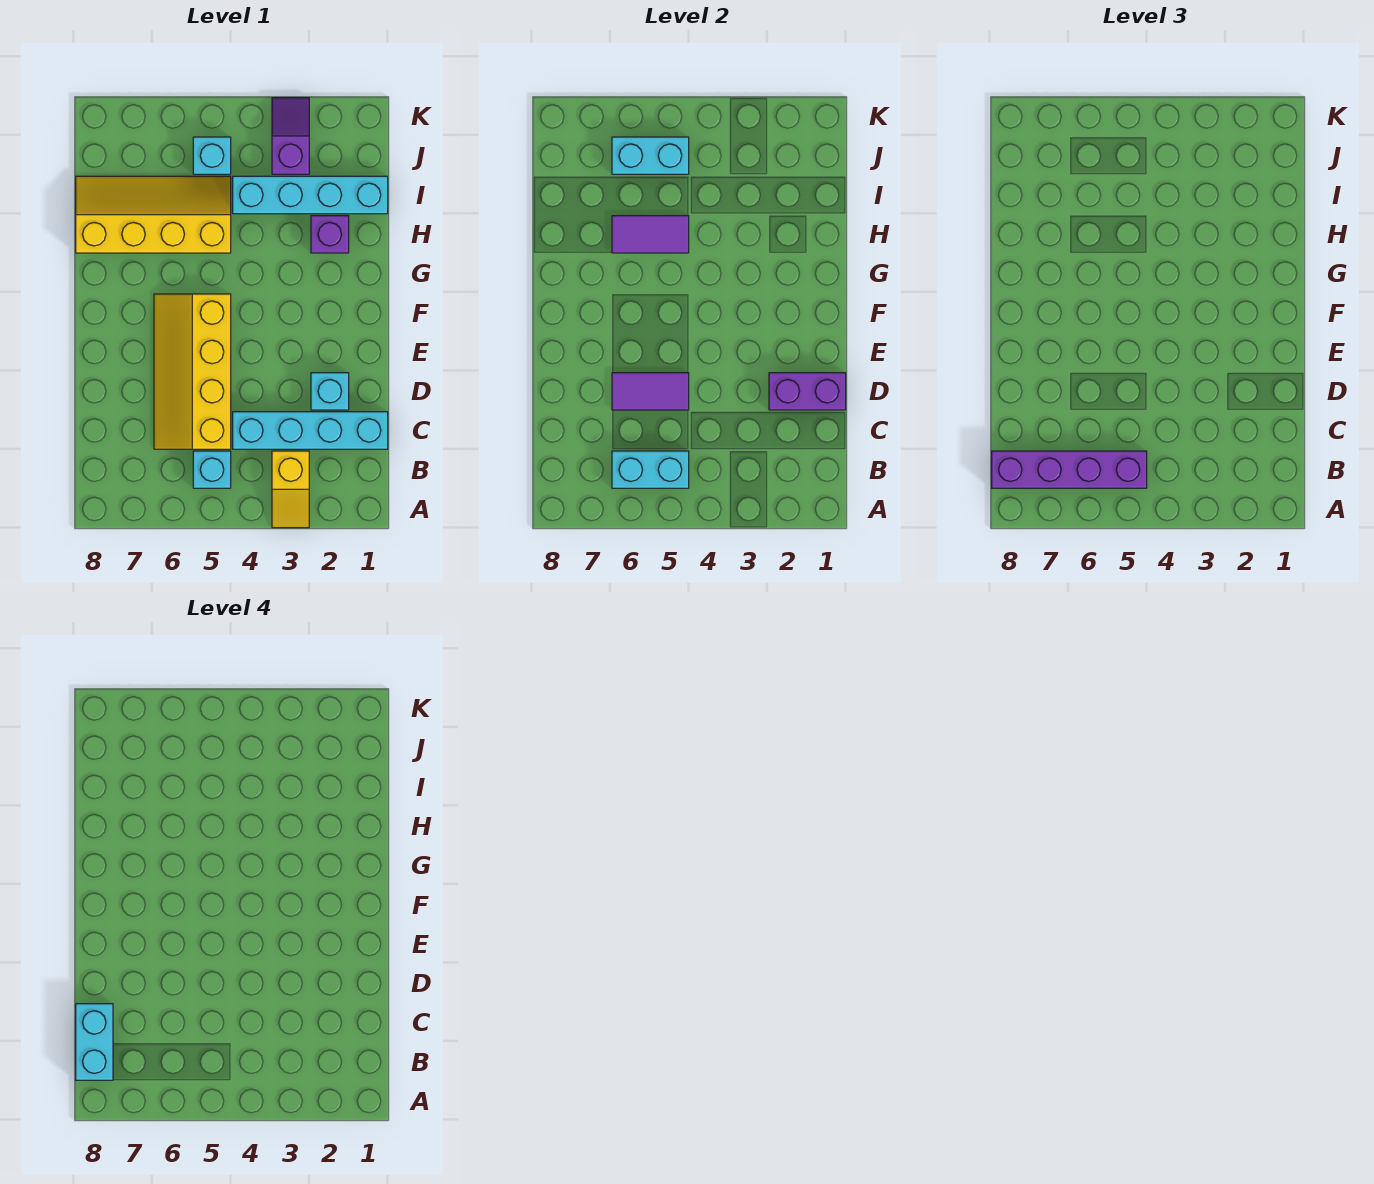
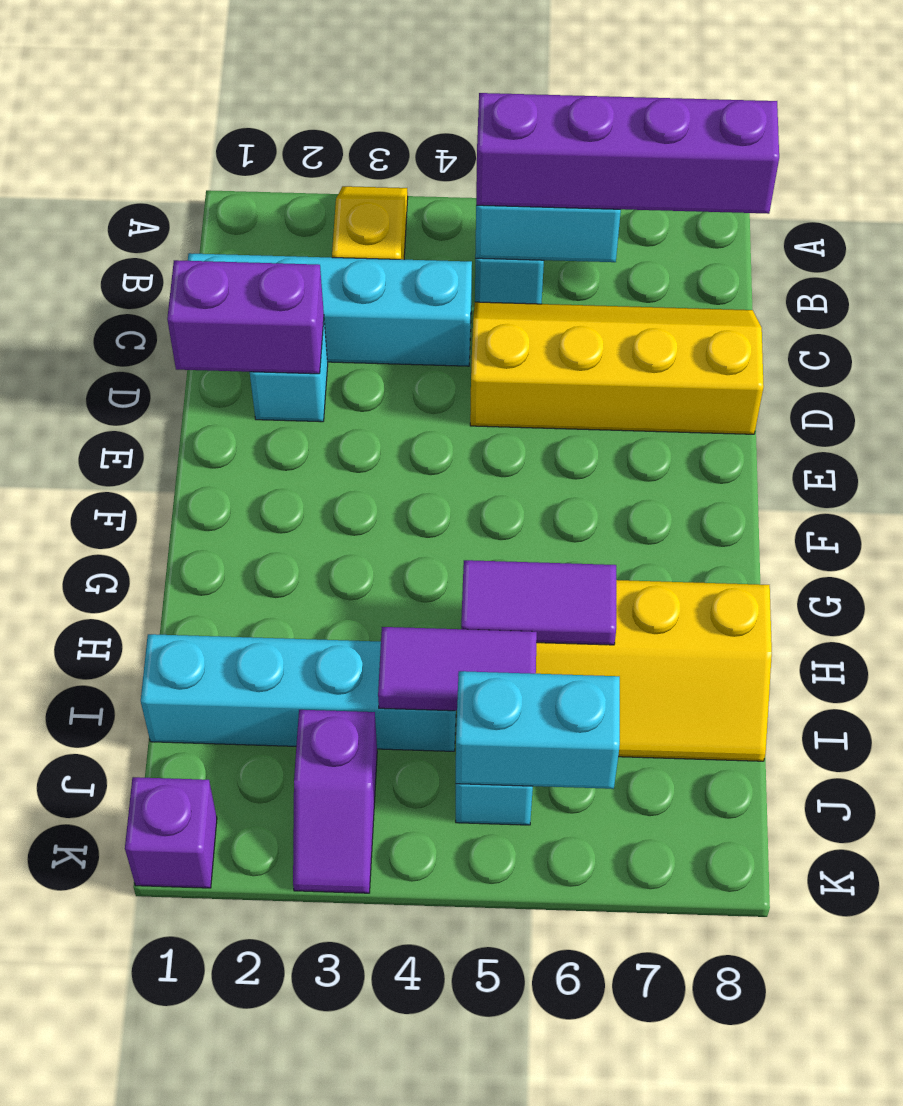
cyan brick B8:C8 level 4 -> none
yellow slope C5:F6 level 1 top 5 -> yellow slope C5:D8 level 1 top D
purple tile D5:D6 level 2 -> purple tile I4:I5 level 2
purple brick H2 level 1 -> purple brick K1 level 1

